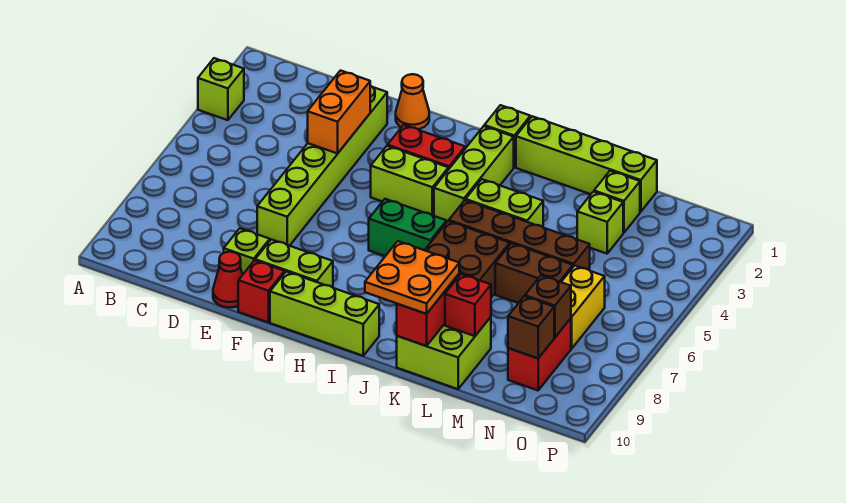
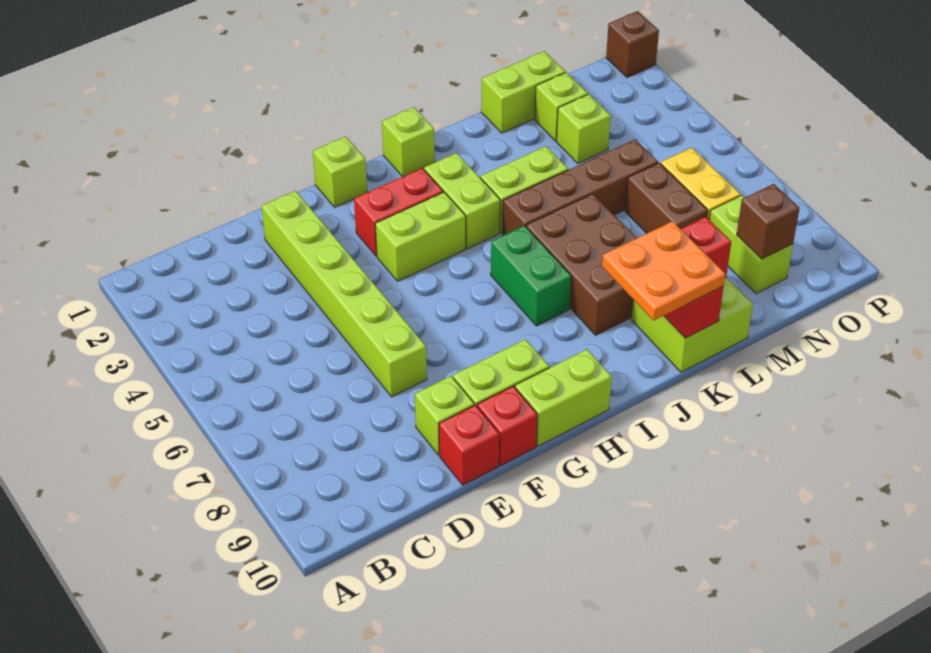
lime brick A3 level 1 -> lime brick G1 level 1
orange brick E3:E4 level 2 -> none
red cone E10 level 1 -> red brick E10 level 1
orange cone F1 level 1 -> none
lime brick G10:I10 level 1 -> lime brick G10:H10 level 1
green brick H6:I6 level 1 -> green brick I6:I7 level 1
lime brick I2:I4 level 1 -> lime brick I3:I4 level 1
lime brick J1:M1 level 1 -> lime brick L1:M1 level 1
brown brick L6:M6 level 1 -> brown brick M6:M7 level 1
red brick N8:N9 level 1 -> lime brick N8:N9 level 1
brown brick N8 level 2 -> brown brick P1 level 1

